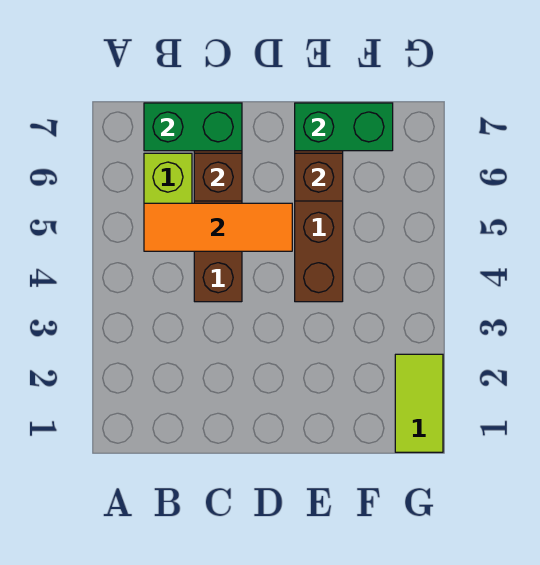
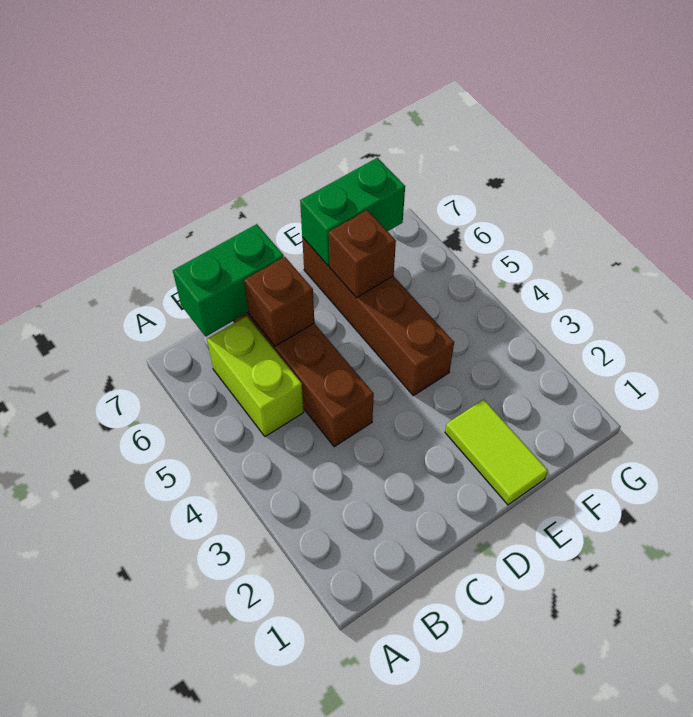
orange tile B5:D5 level 2 -> none
lime tile G1:G2 level 1 -> lime tile E1:E2 level 1

